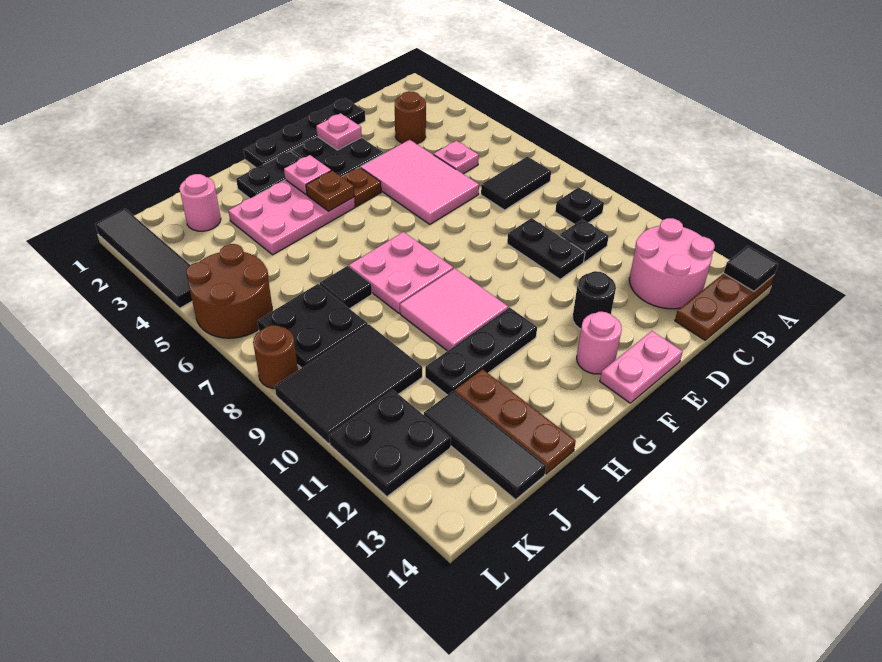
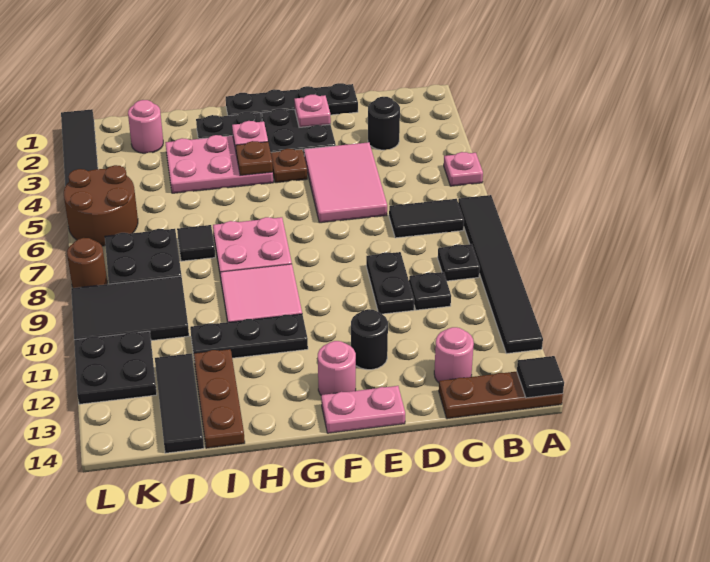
none -> black tile A7:A12 level 1
pink round brick B12:C13 level 1 -> pink round brick C13 level 1
brown round brick C3 level 1 -> black round brick C3 level 1
pink plate C5 level 1 -> pink plate A5 level 1

